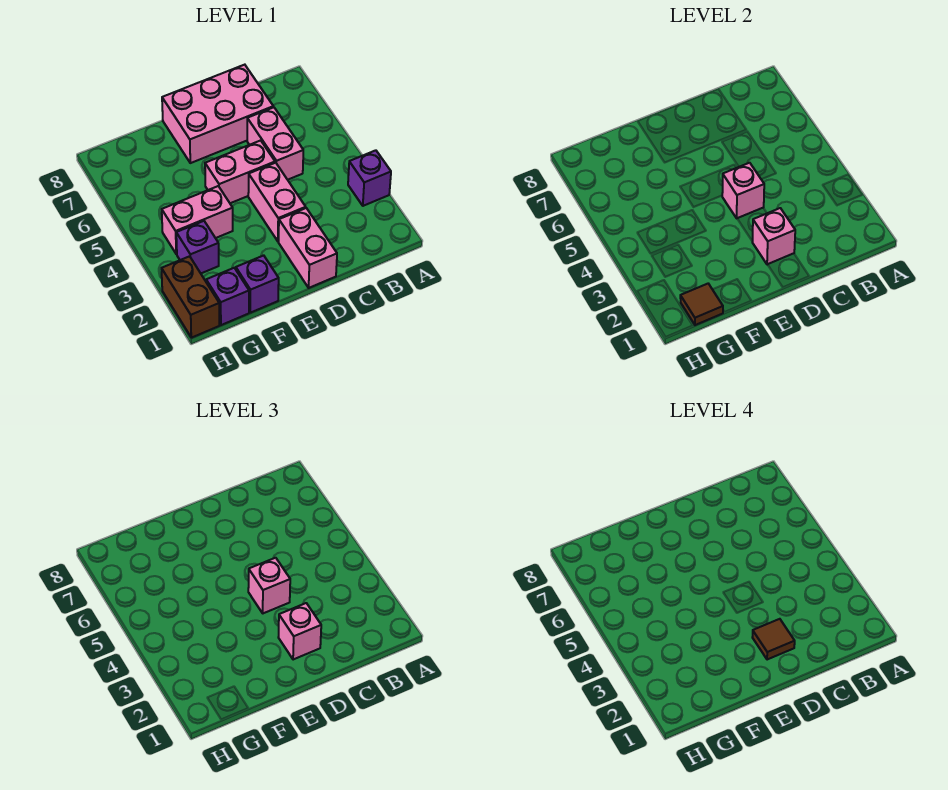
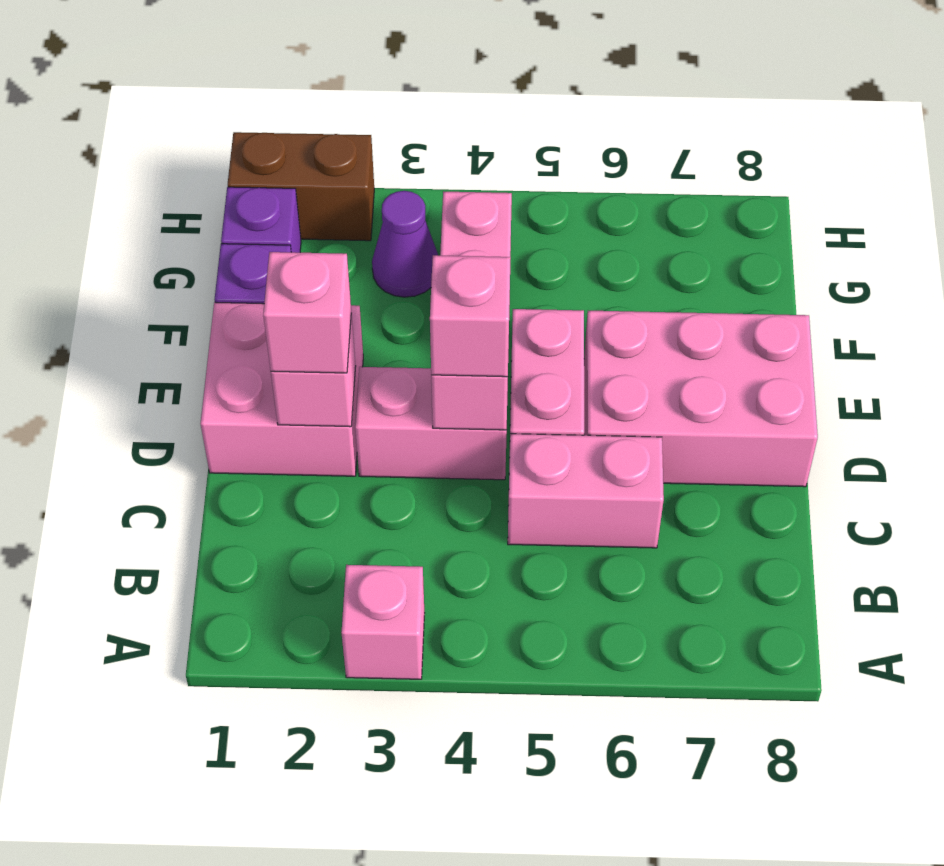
purple brick A3 level 1 -> pink brick A3 level 1
pink brick C7:E8 level 1 -> pink brick D6:E8 level 1
pink brick D1:D2 level 1 -> pink brick D1:E2 level 1
brown tile D2 level 4 -> none
brown tile G1 level 2 -> none
purple brick G3 level 1 -> purple cone G3 level 1

